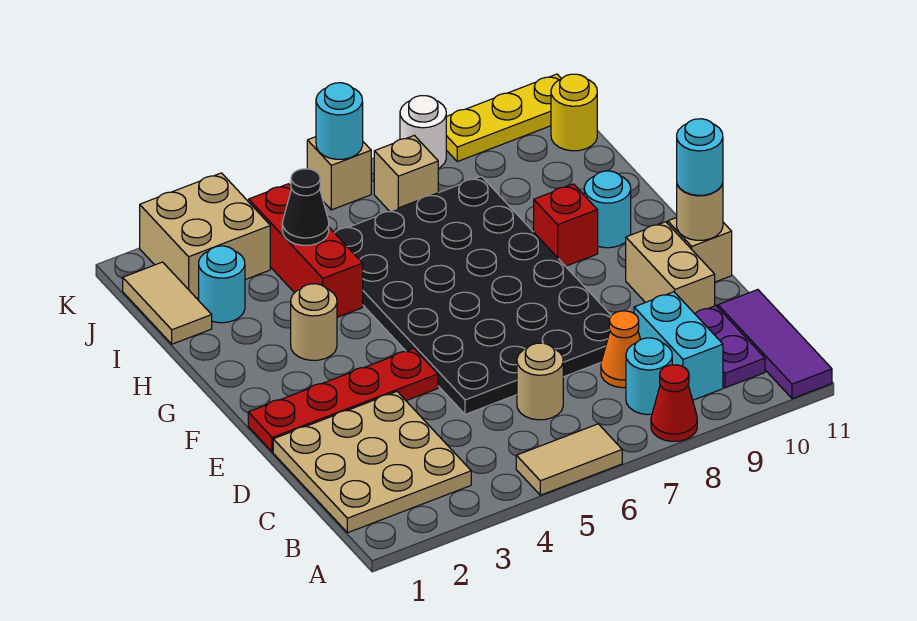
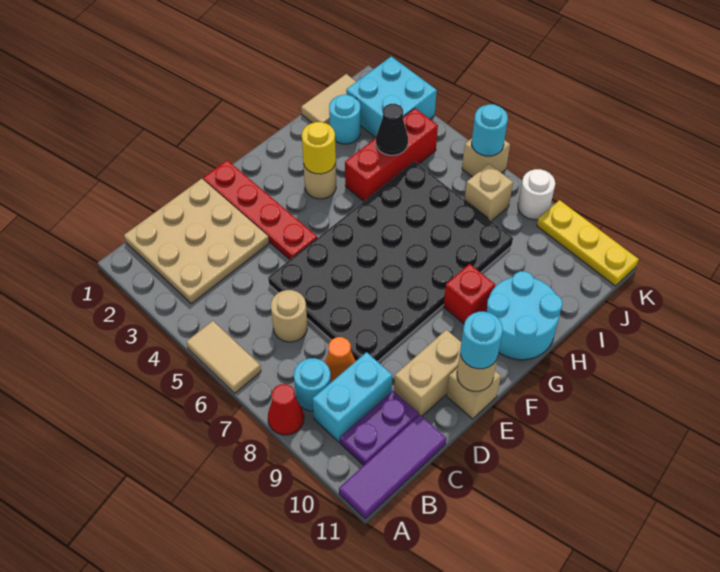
cyan round brick G10 level 1 -> cyan round brick G10:H11 level 1
tan brick J2:K3 level 1 -> cyan brick J2:K3 level 1
yellow round brick J11 level 1 -> yellow round brick G3 level 2

